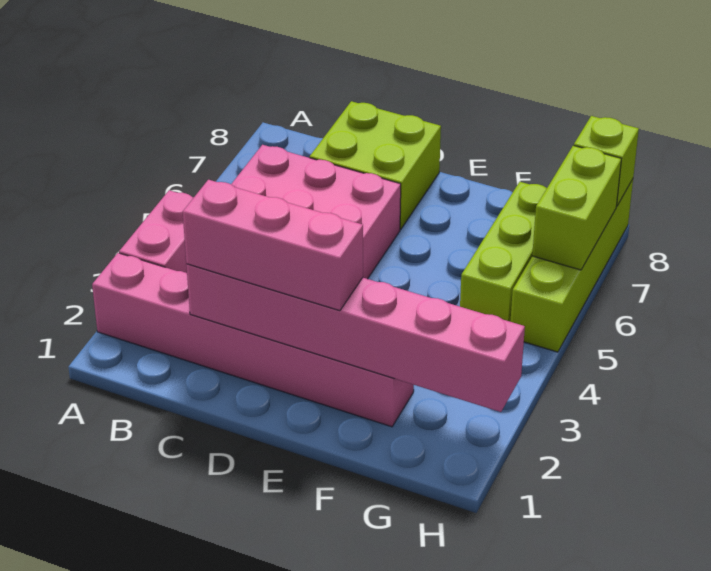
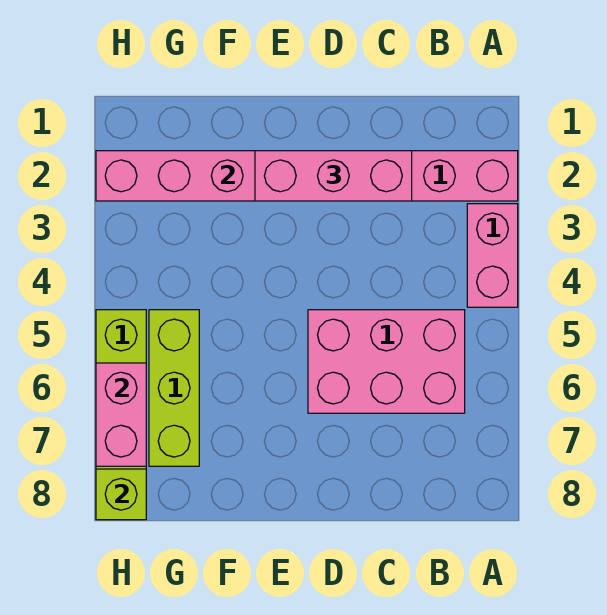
lime brick C7:D8 level 1 -> none
lime brick H6:H7 level 2 -> pink brick H6:H7 level 2

